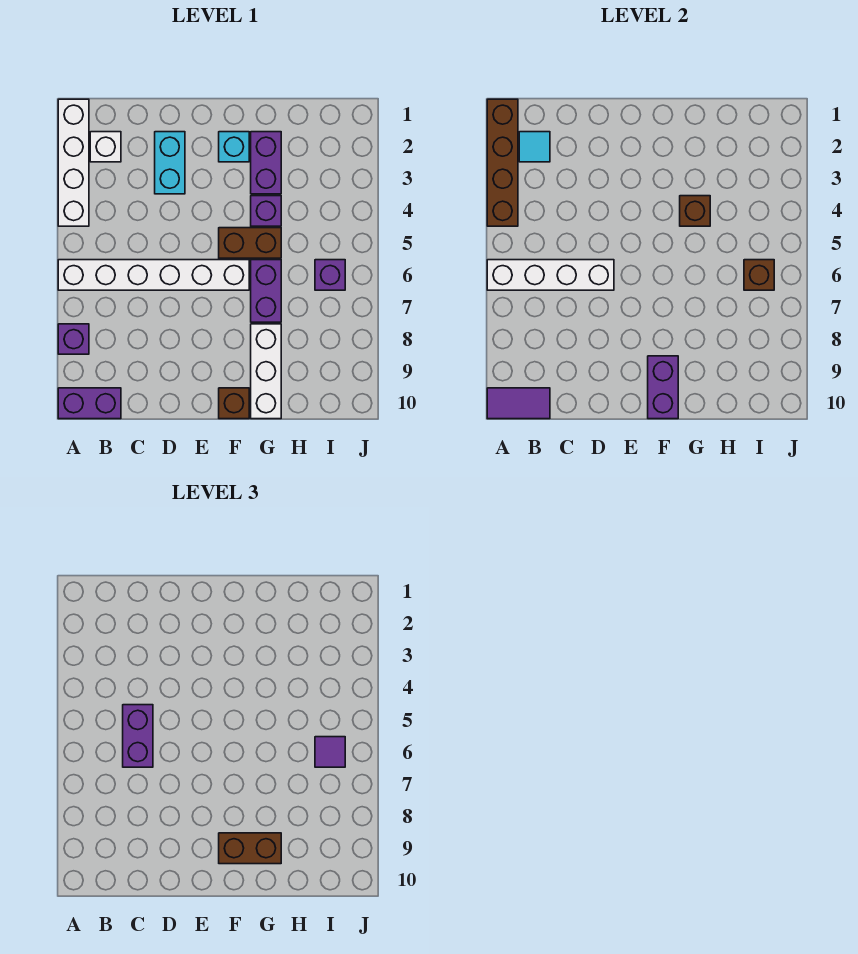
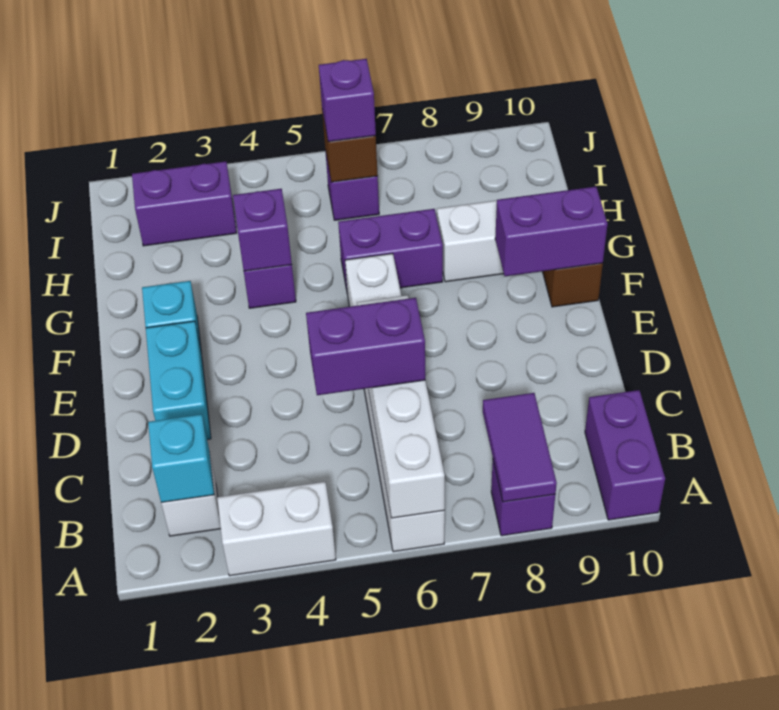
white brick A1:A4 level 1 -> white brick A3:A4 level 1
brown brick A1:A4 level 2 -> none
purple tile A10:B10 level 2 -> purple tile A8:B8 level 2
cyan tile B2 level 2 -> cyan brick B2 level 2
cyan brick D2:D3 level 1 -> cyan brick D2:E2 level 1
brown brick F5:G5 level 1 -> none
brown brick F9:G9 level 3 -> none
purple brick G2:G3 level 1 -> purple brick I2:I3 level 1
brown brick G4 level 2 -> purple brick G4 level 2
purple tile I6 level 3 -> purple brick I6 level 3

